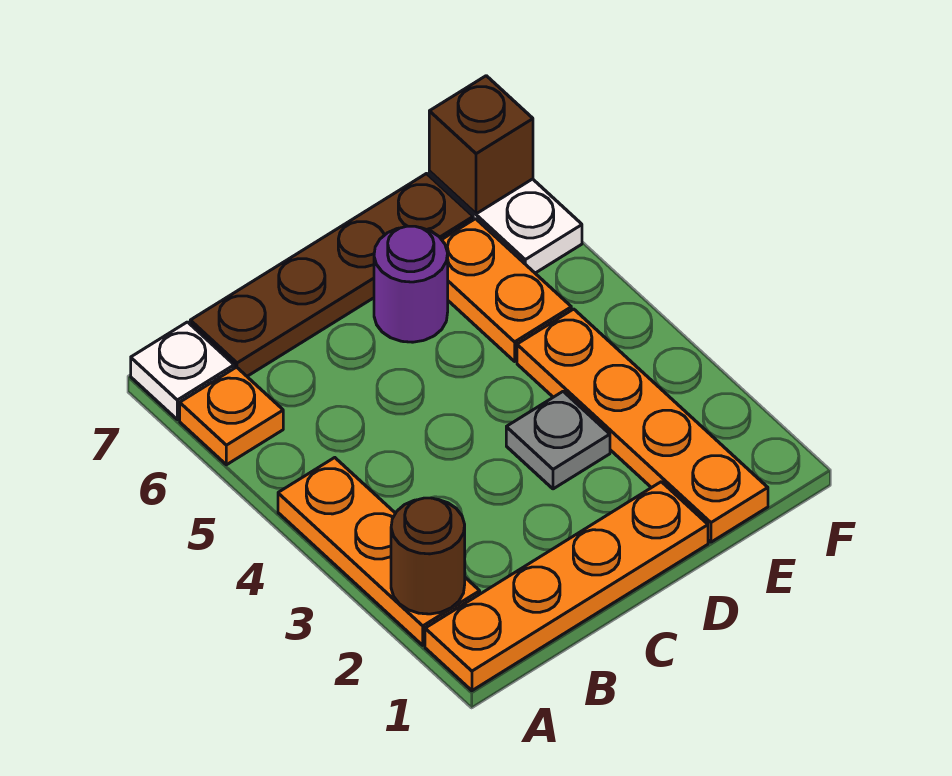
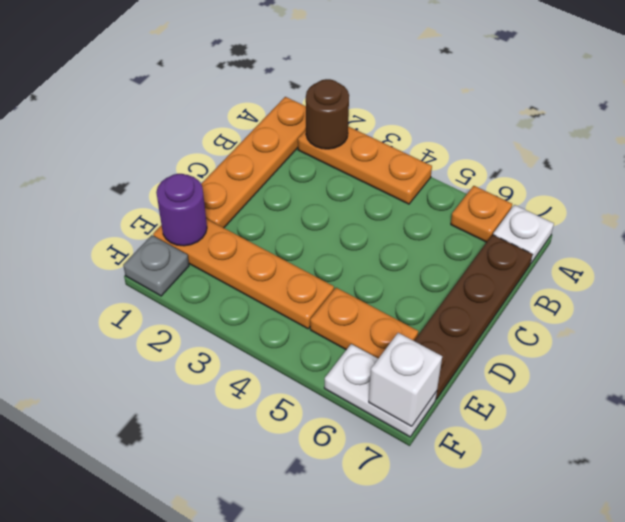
grey plate D3 level 1 -> grey plate F1 level 1
purple round brick D6 level 1 -> purple round brick E1 level 2
brown brick F7 level 2 -> white brick F7 level 2

